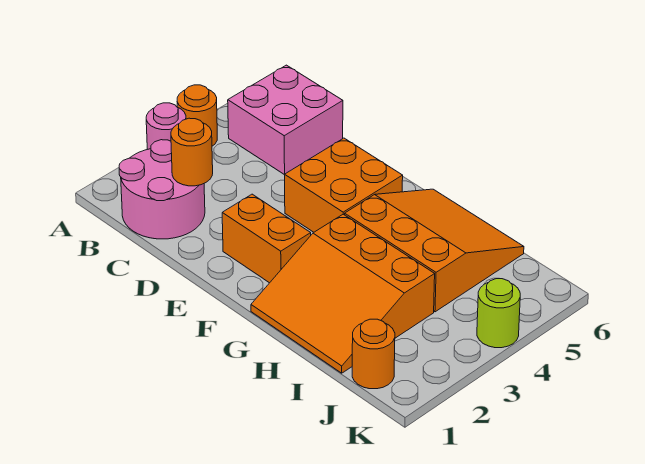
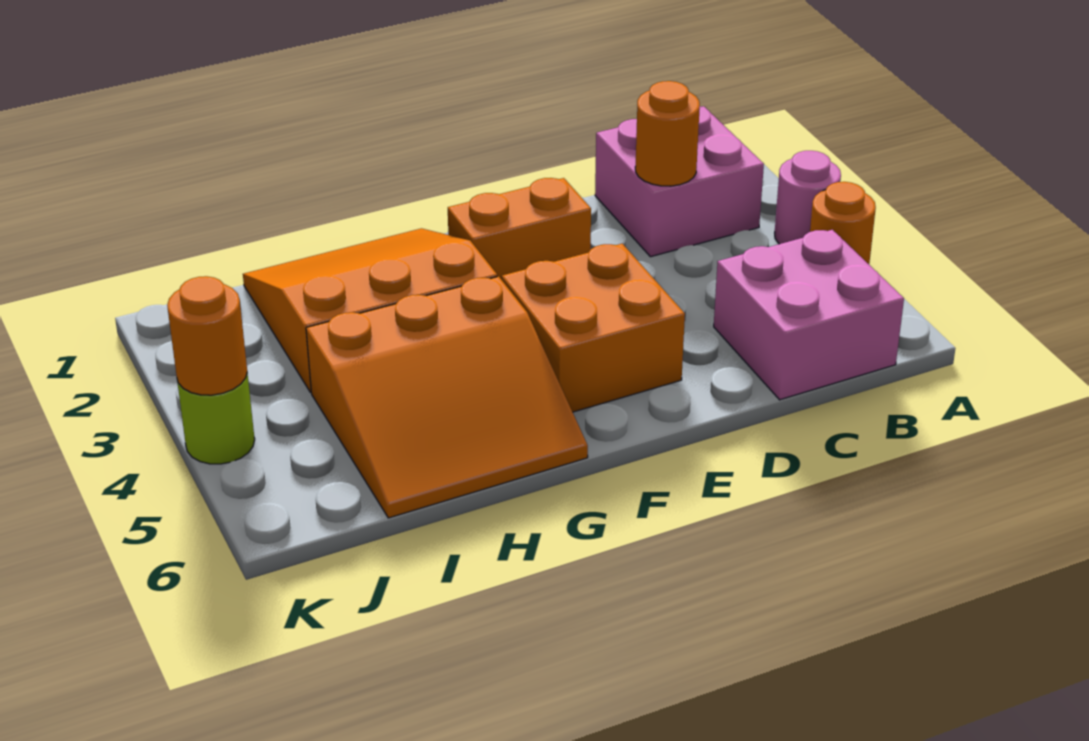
pink round brick B1:C2 level 1 -> pink brick B1:C2 level 1
orange round brick J1 level 1 -> orange round brick K4 level 2

